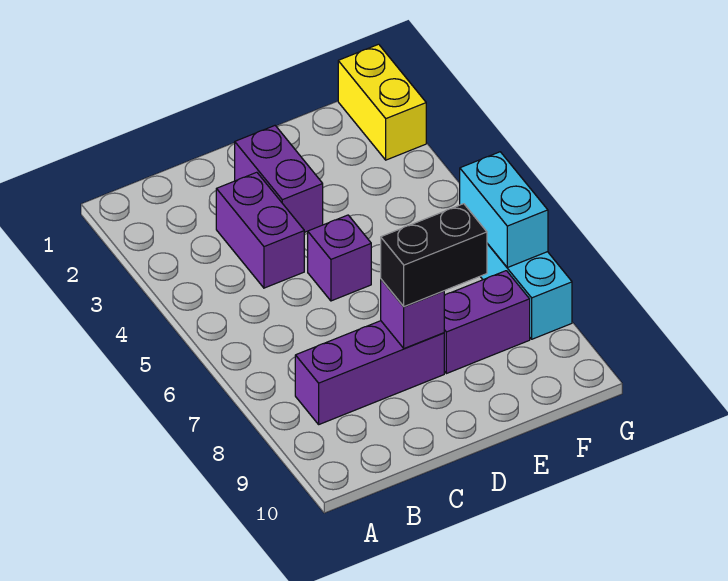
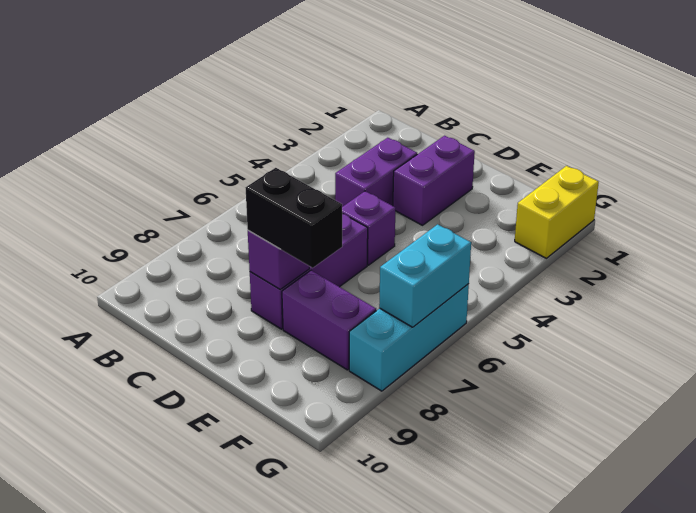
purple brick B8:D8 level 1 -> purple brick D6:D8 level 1

